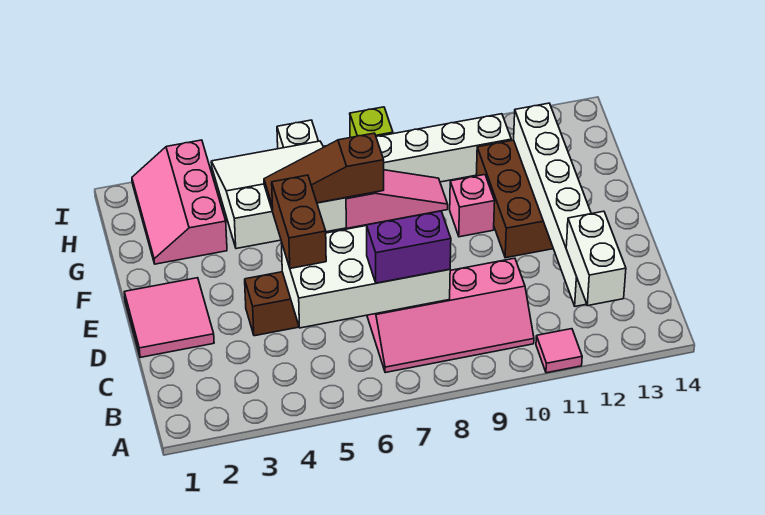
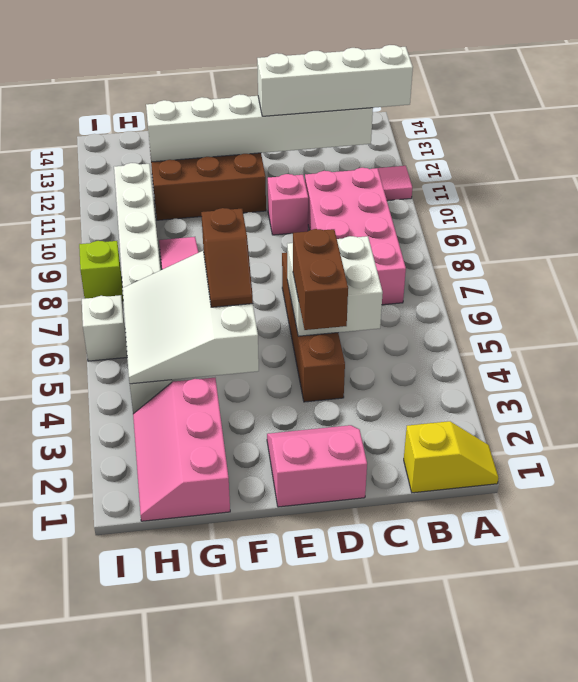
none -> yellow slope A1:B1 level 1 top B
white brick A12:B12 level 3 -> white brick A12:D12 level 3
pink slope B7:C10 level 1 top C -> pink brick B7:C10 level 1
white brick C5:D8 level 2 -> white brick C5:D6 level 2
purple brick C7:C8 level 3 -> none
pink tile D1:E2 level 1 -> pink slope D1:E2 level 1 top 1
brown brick D5:E5 level 3 -> brown brick D4:D5 level 3
brown slope F5:F7 level 3 top 7 -> brown slope F5:F6 level 3 top 6
pink brick F10 level 1 -> pink brick D10 level 1
pink slope G2:I3 level 1 top 3 -> pink slope G1:H3 level 1 top G

